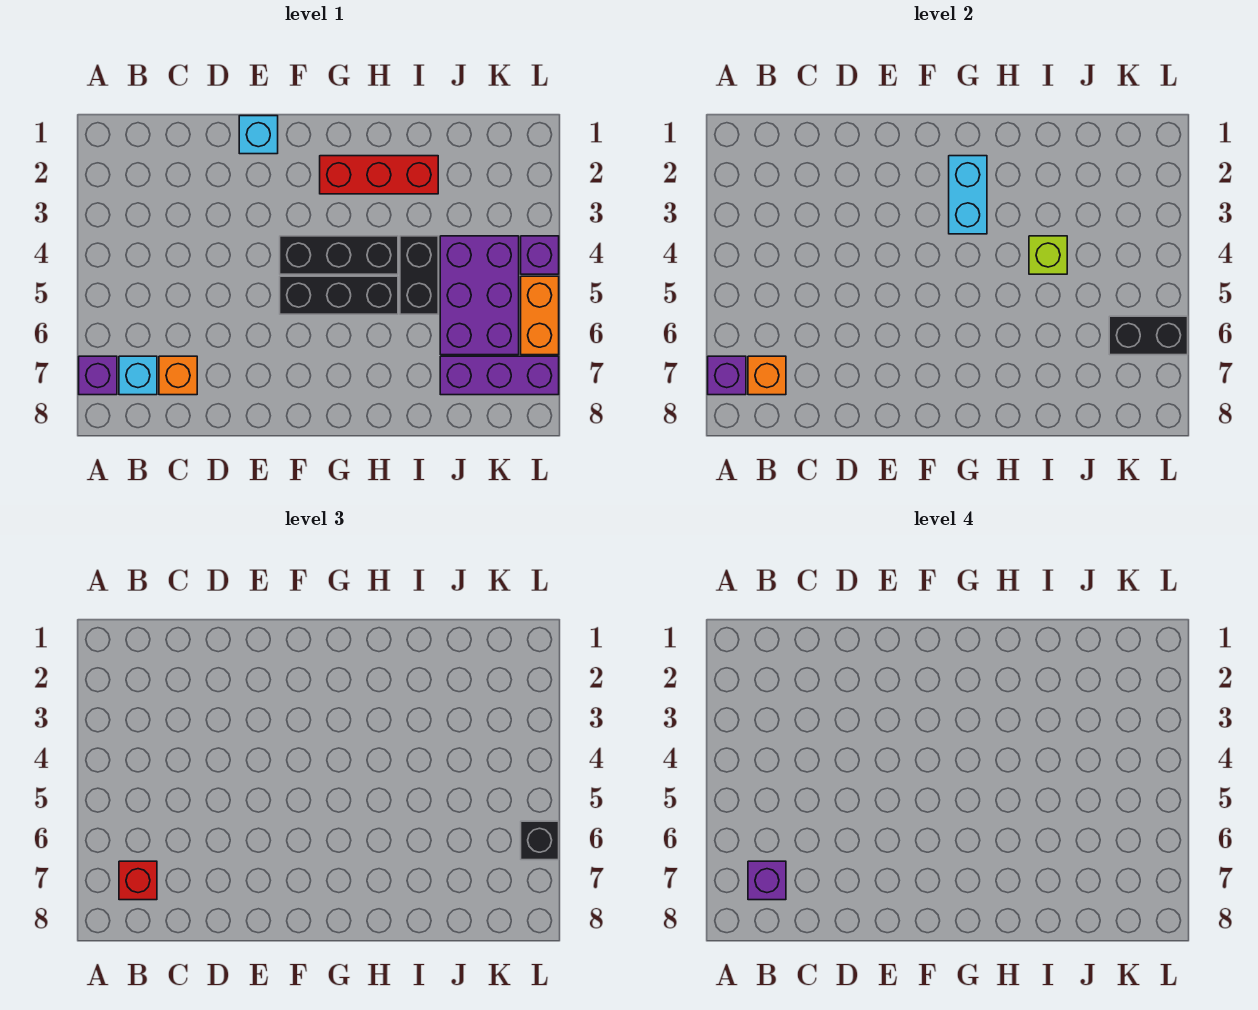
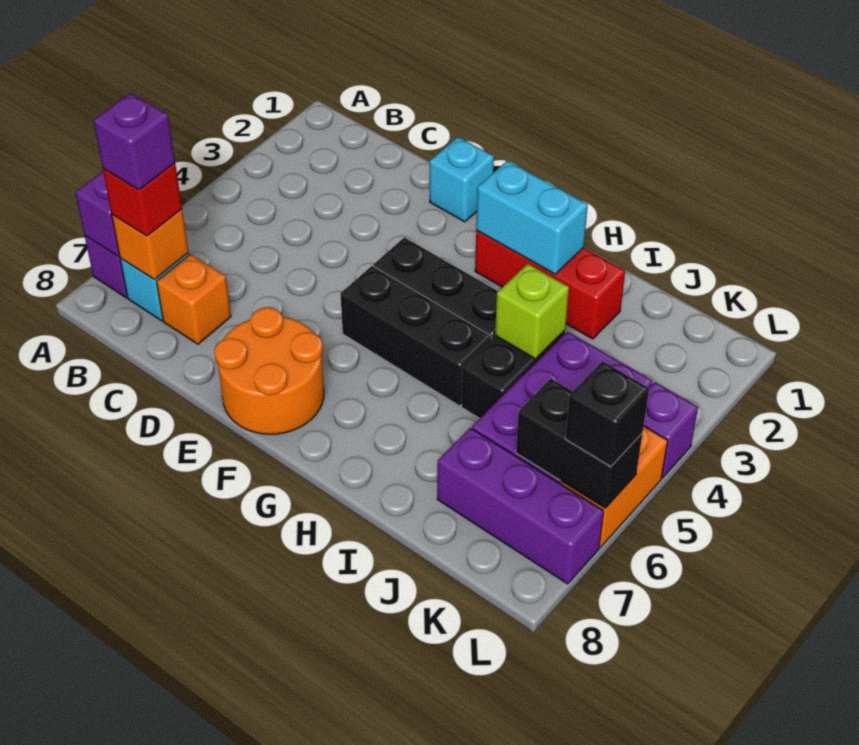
none -> orange round brick E7:F8 level 1
cyan brick G2:G3 level 2 -> cyan brick G2:H2 level 2

